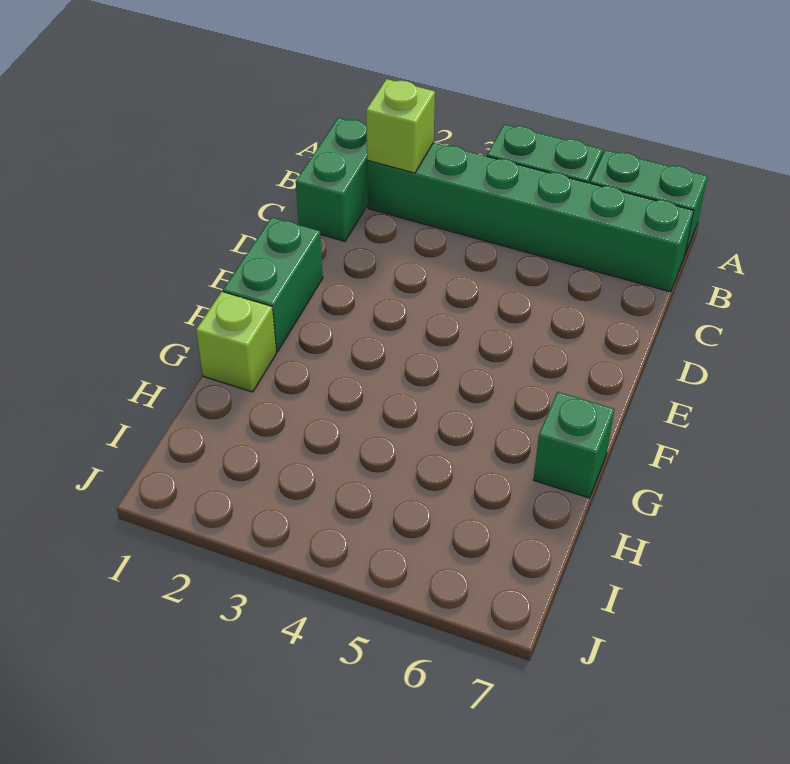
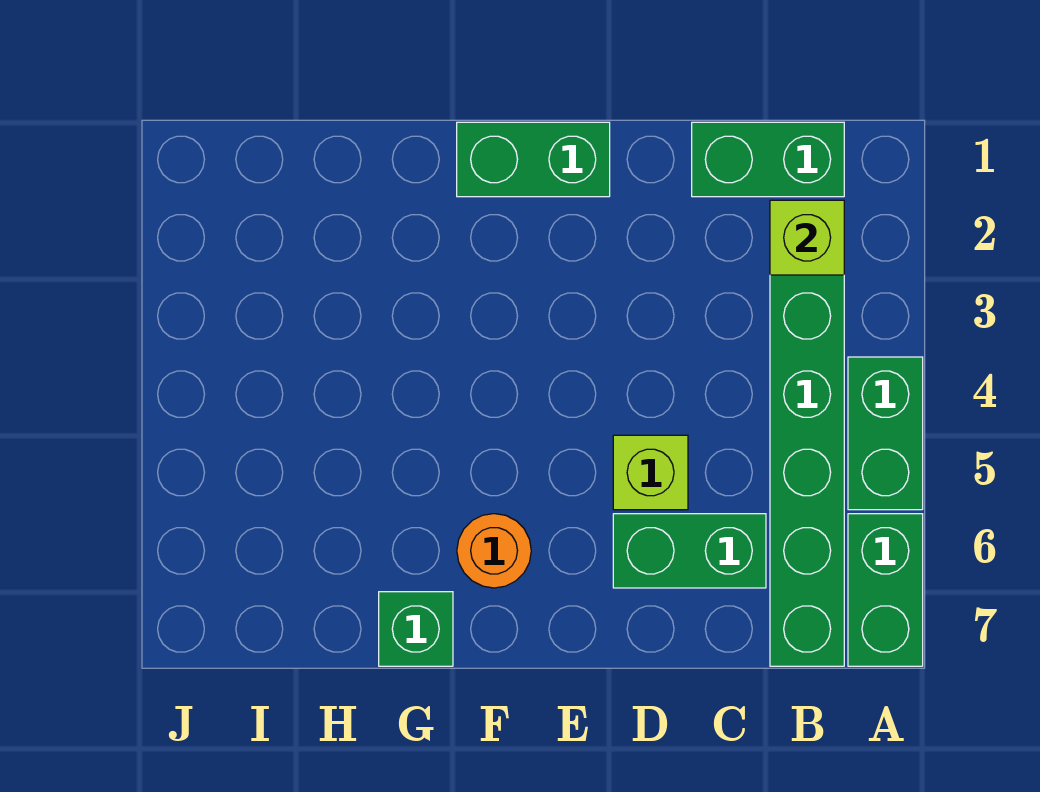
none -> green brick C6:D6 level 1
none -> orange round brick F6 level 1
lime brick G1 level 1 -> lime brick D5 level 1

